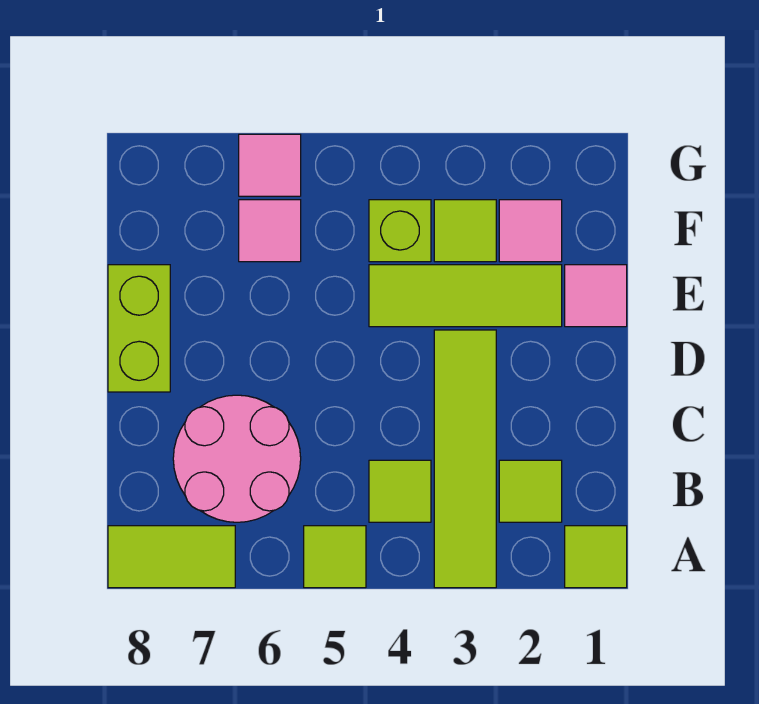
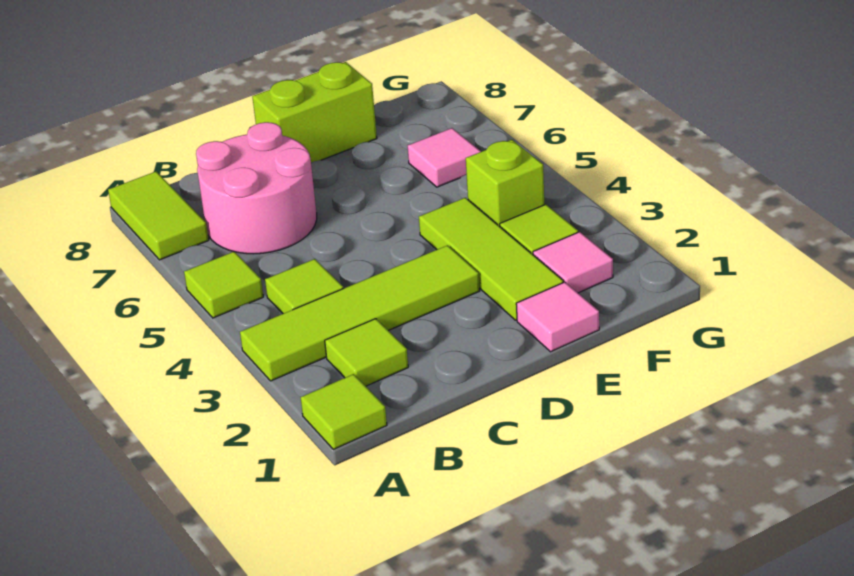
pink tile G6 level 1 -> none

